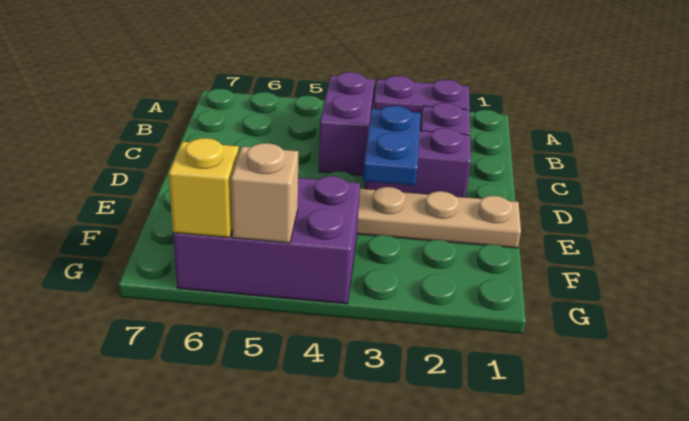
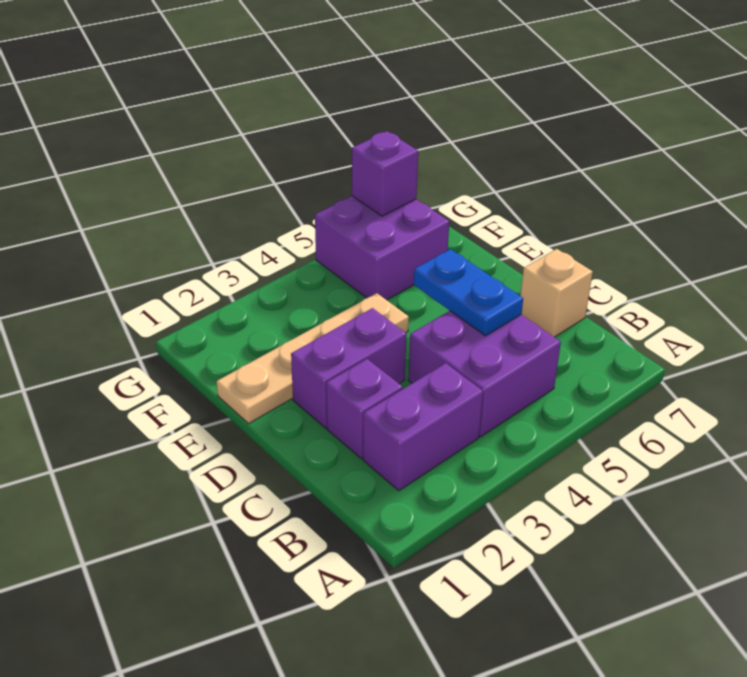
purple brick B4:C4 level 1 -> purple brick B4:C5 level 1
blue plate D3:E3 level 2 -> blue plate C5:D5 level 2
purple brick F4:G6 level 1 -> purple brick F5:G6 level 1
tan brick G5 level 2 -> tan brick C7 level 1
yellow brick G6 level 2 -> purple brick G6 level 2

